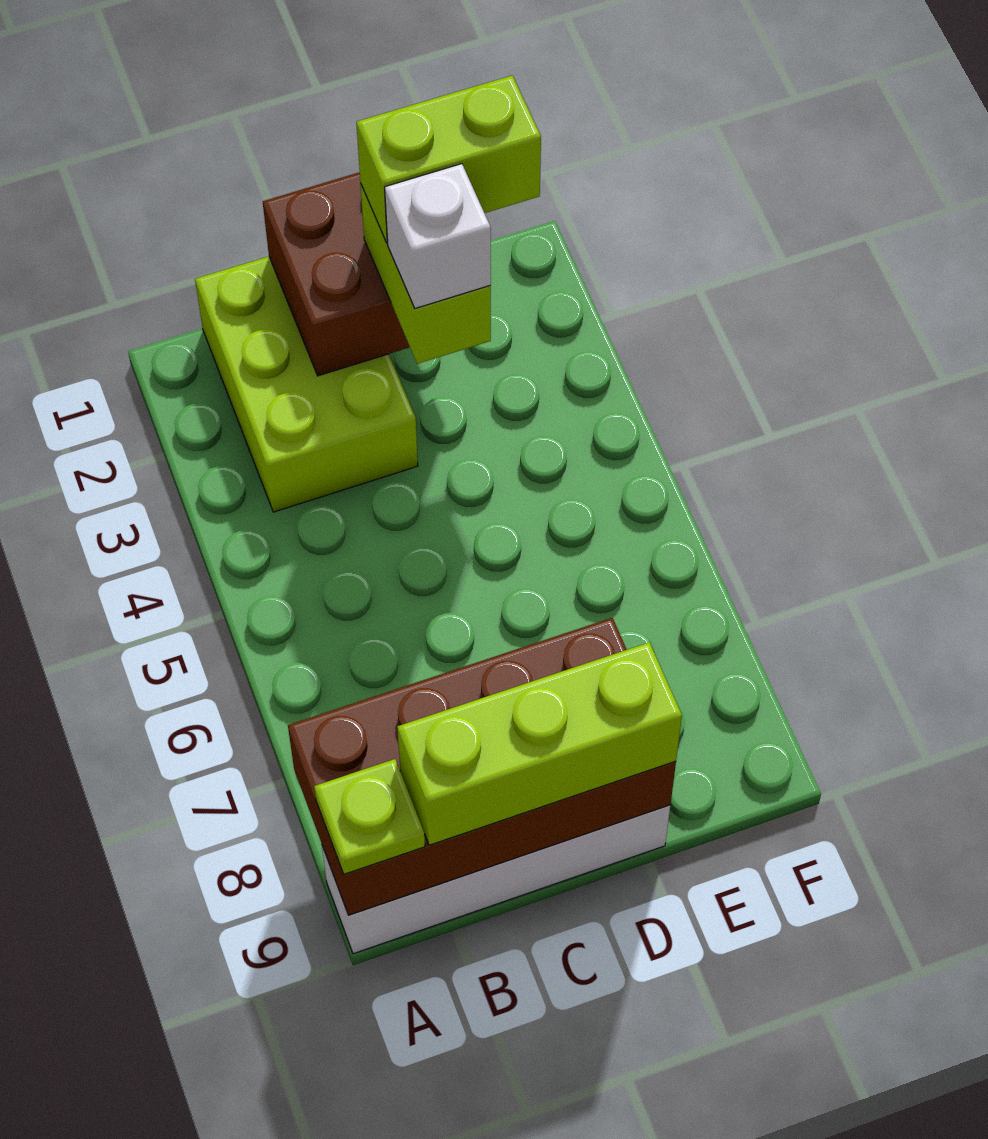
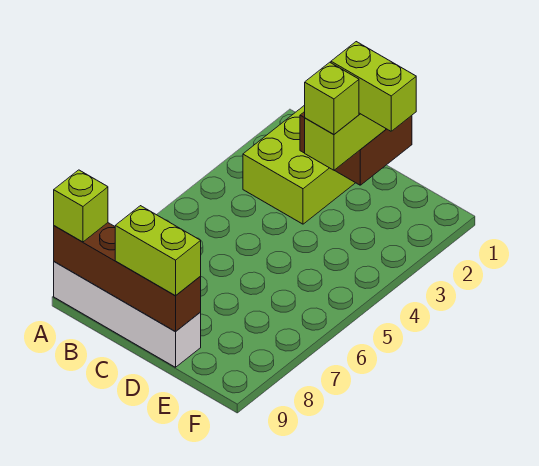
brown brick A8:D9 level 2 -> brown brick A9:D9 level 2
lime plate A9 level 3 -> lime brick A9 level 3
lime brick B9:D9 level 3 -> lime brick C9:D9 level 3
white brick D3 level 4 -> lime brick D3 level 4

